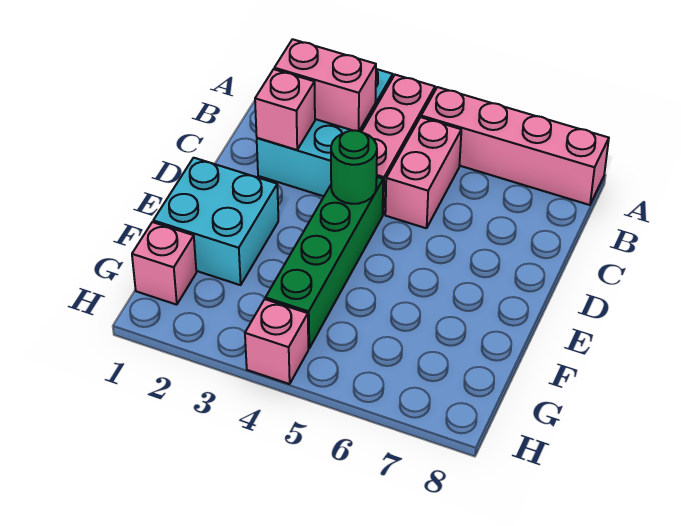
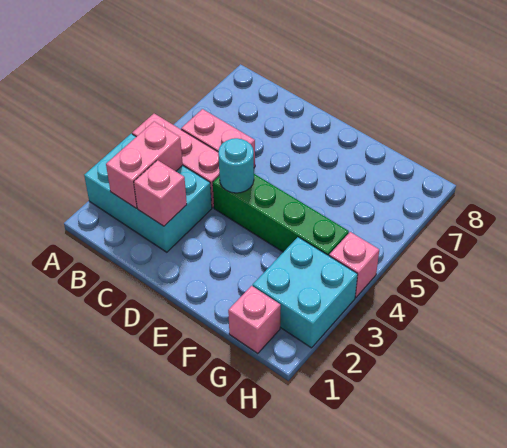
pink brick A5:A8 level 1 -> none
green round brick D4 level 2 -> cyan round brick D4 level 2
cyan brick E1:F2 level 1 -> cyan brick G2:H3 level 1

